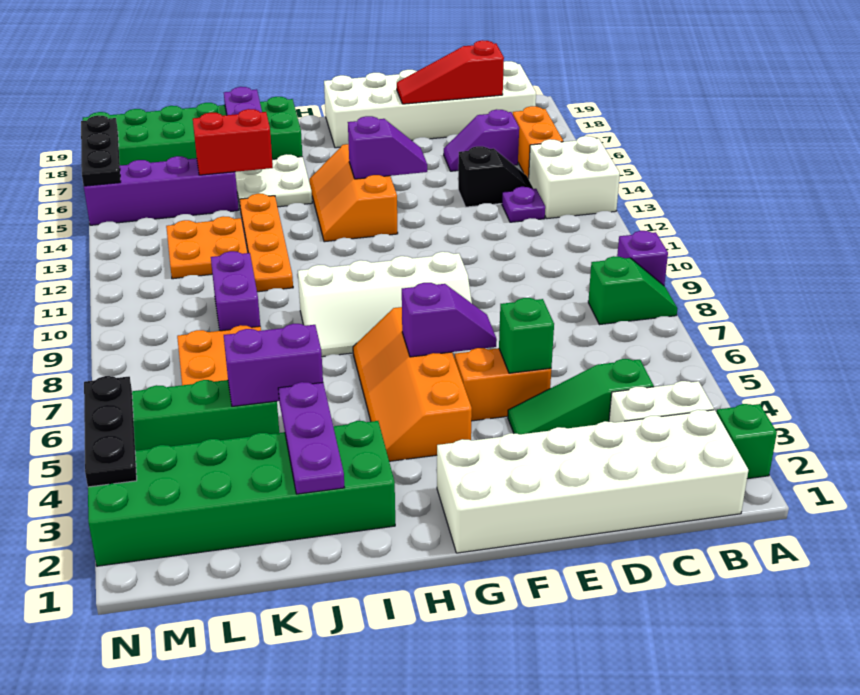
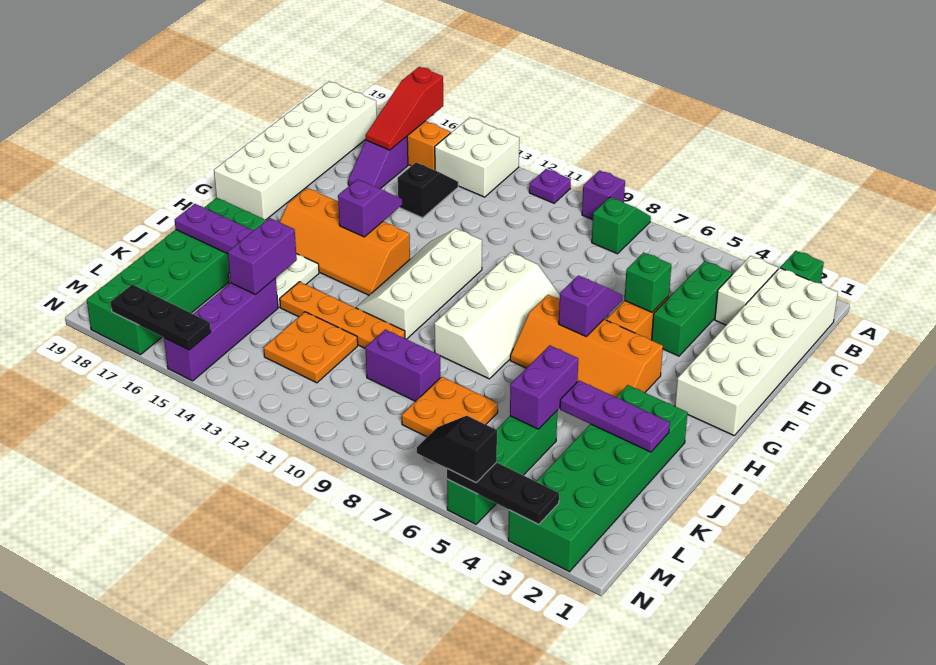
green slope C4:E4 level 1 top C -> green brick C4:E4 level 1
purple plate C13 level 1 -> purple plate A11 level 1
red slope C18:E18 level 2 top C -> red slope A16:C16 level 2 top A
none -> white slope F11:I12 level 1 top 11
orange slope G13:H15 level 1 top G -> orange slope G13:H16 level 1 top G
red brick J15:K15 level 2 -> purple brick J15:K15 level 2
none -> black slope N5:N6 level 3 top 5

